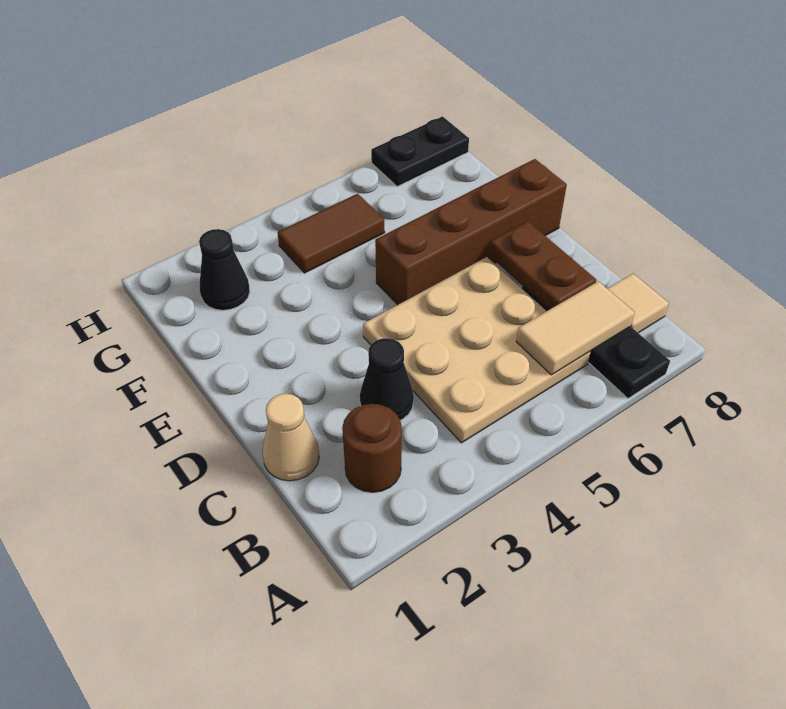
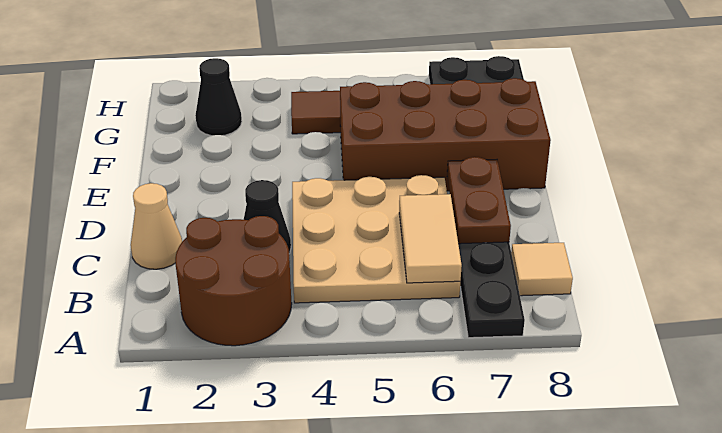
brown round brick B2 level 1 -> brown round brick A2:B3 level 1
tan tile B6:B7 level 2 -> tan tile B6:C6 level 2
brown brick E5:E8 level 1 -> brown brick E5:F8 level 1

